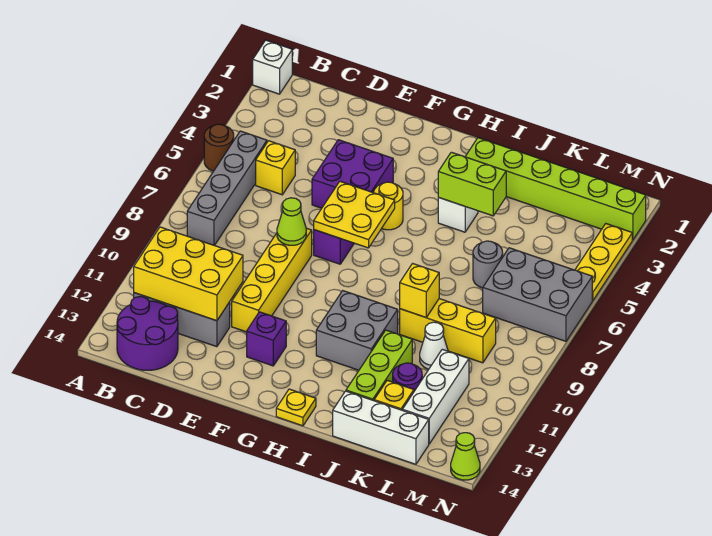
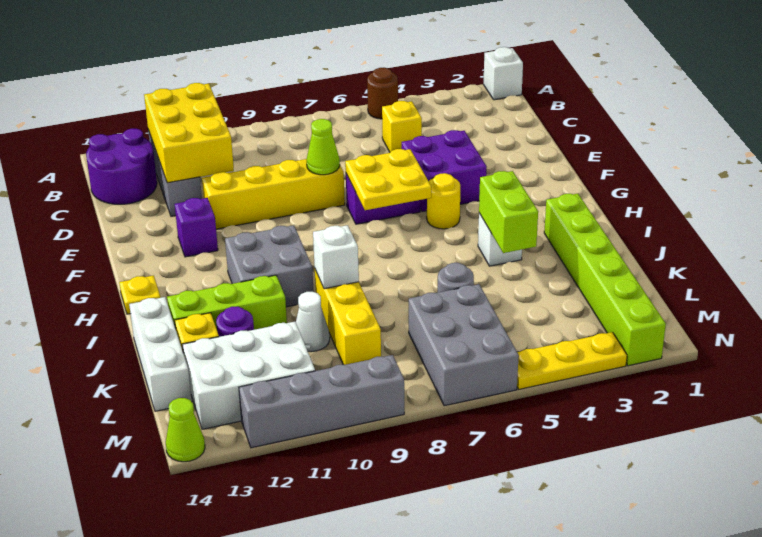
grey brick B5:B8 level 1 -> grey brick N9:N12 level 1
yellow brick J9 level 2 -> white brick J9 level 2
white brick L11:L13 level 1 -> white brick L11:M13 level 1

